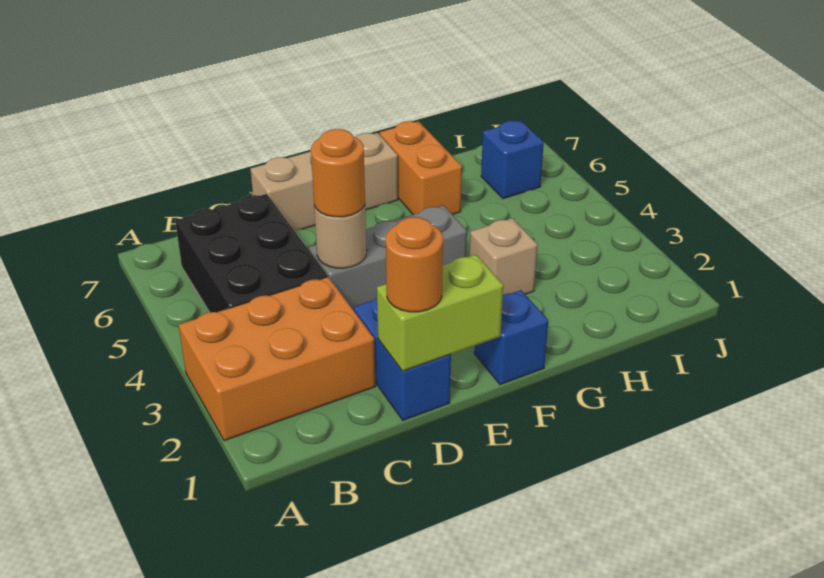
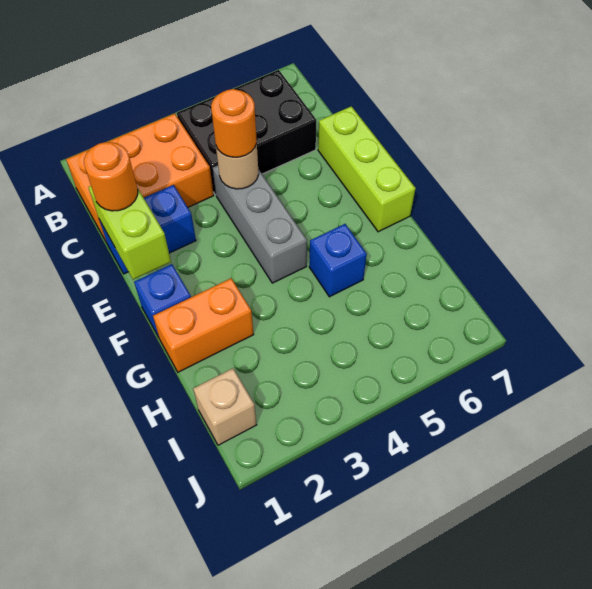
orange brick A2:C3 level 1 -> orange brick B1:C3 level 1
tan brick D7:F7 level 1 -> lime brick D7:F7 level 1
tan brick G3 level 1 -> tan brick I1 level 1
orange brick G6:G7 level 1 -> orange brick G1:G2 level 1
blue brick I6 level 1 -> blue brick G5 level 1

